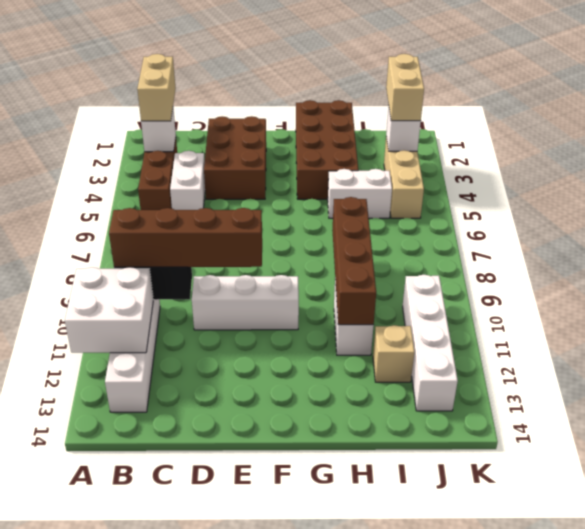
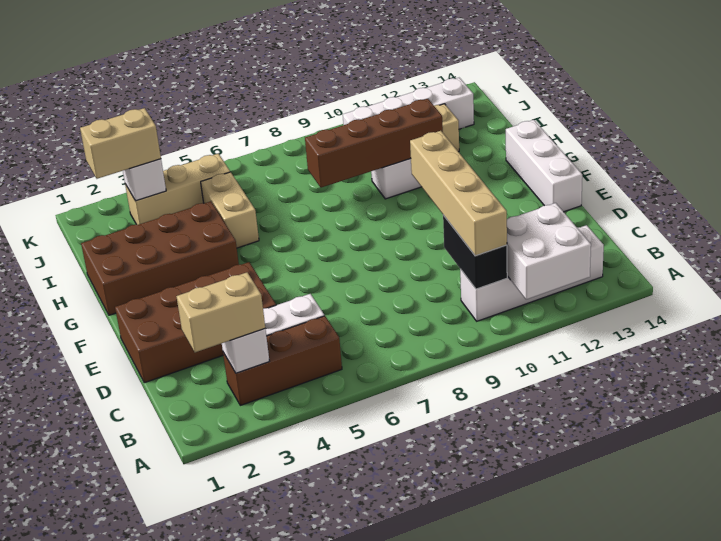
brown brick B10:E10 level 3 -> tan brick B10:E10 level 3
brown brick D2:E4 level 1 -> brown brick D1:E4 level 1
white brick D10:F10 level 1 -> white brick E14:G14 level 1
white brick H5:I5 level 1 -> tan brick H5:I5 level 1

